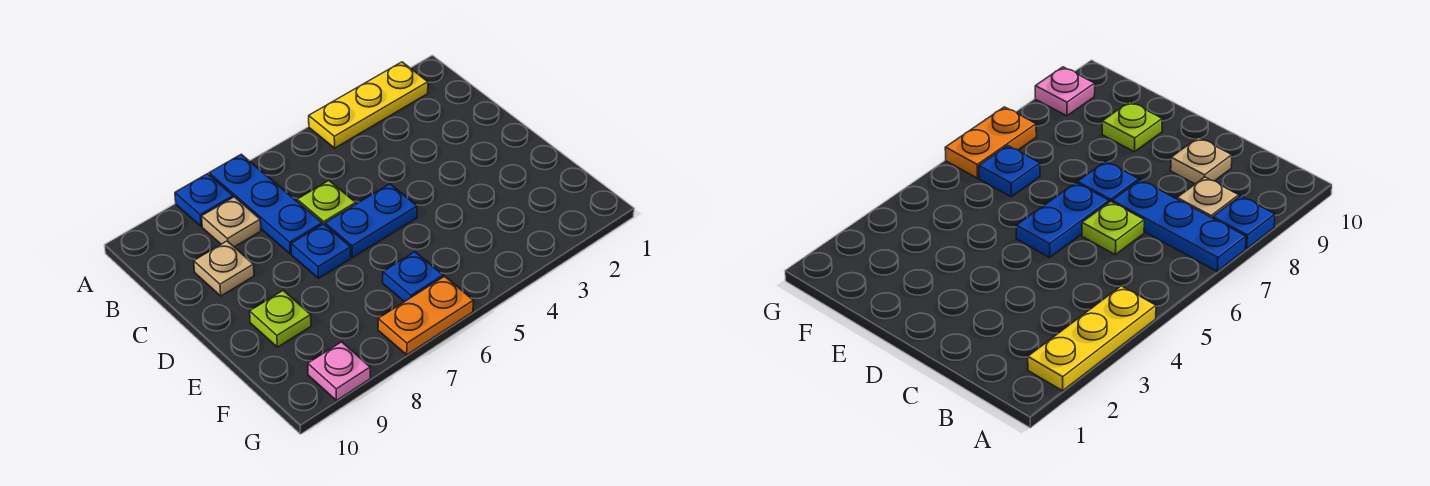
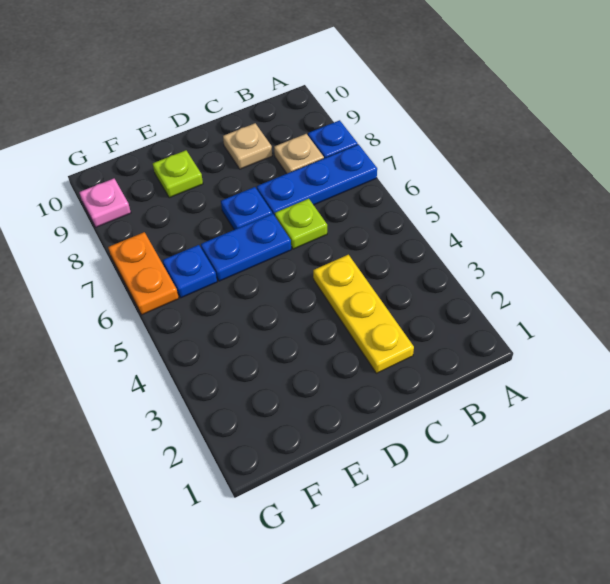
yellow plate A2:A4 level 1 -> yellow plate C2:C4 level 1
blue plate D5:D6 level 1 -> blue plate D6:E6 level 1

